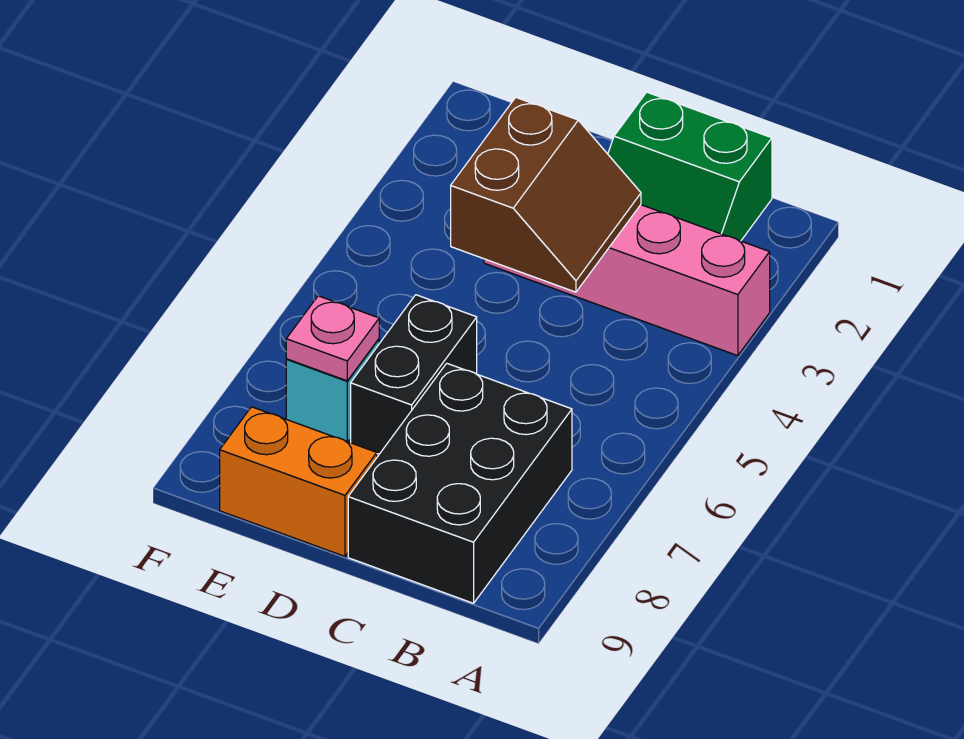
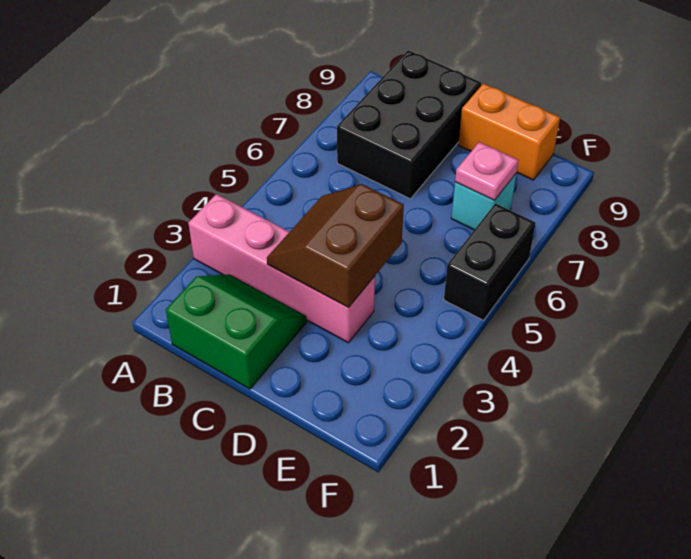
black brick D6:D7 level 1 -> black brick F5:F6 level 1

